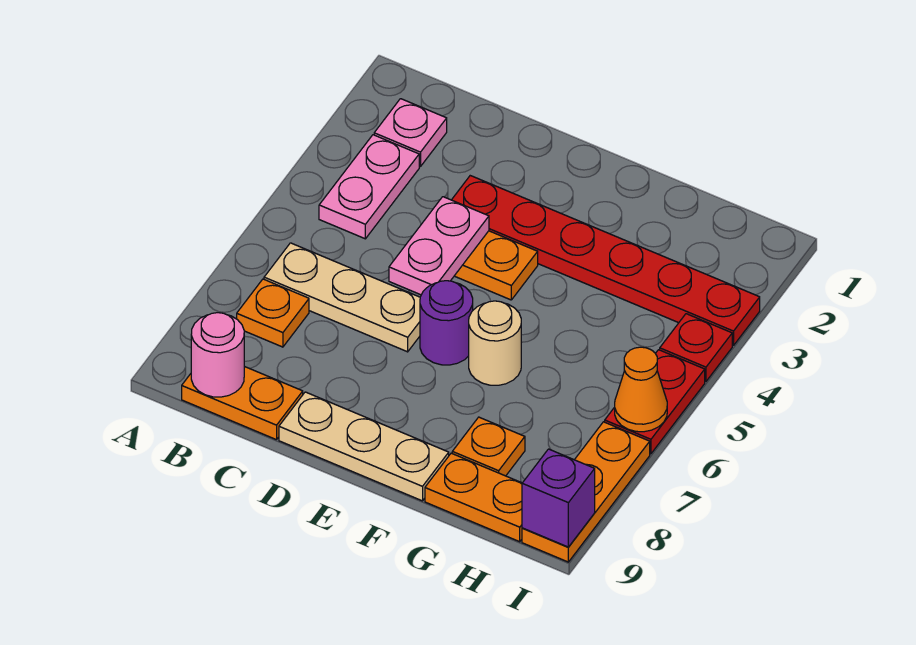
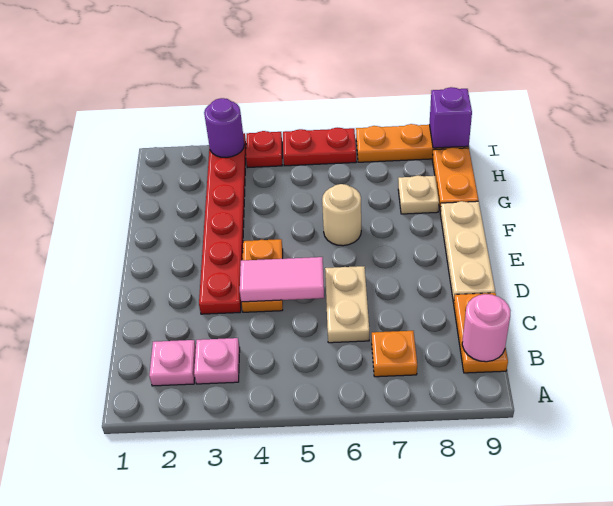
pink plate B3:B4 level 1 -> pink plate B3 level 1
tan plate B6:D6 level 1 -> tan plate C6:D6 level 1
pink plate D4:D5 level 2 -> pink tile D4:D5 level 2
purple round brick E6 level 1 -> purple round brick I3 level 2
orange plate G8 level 1 -> tan plate G8 level 1
orange cone I6 level 2 -> none

